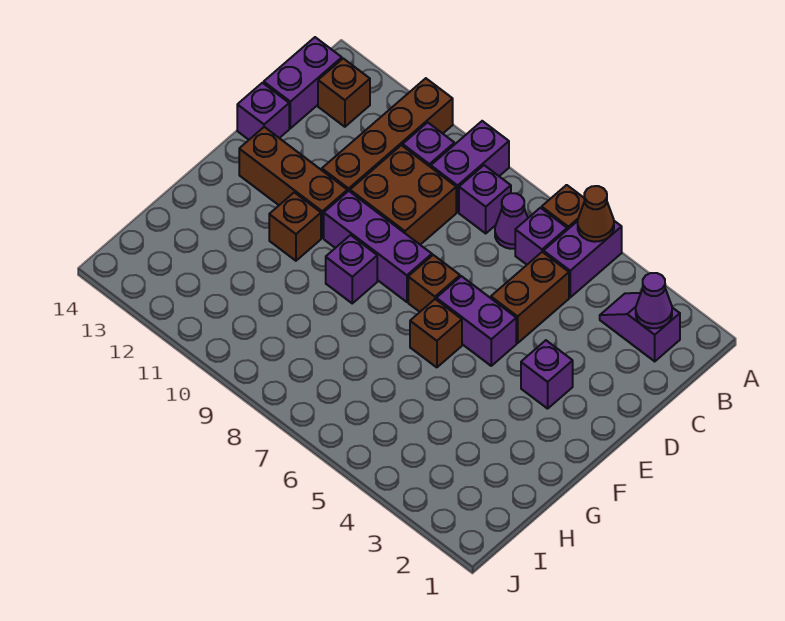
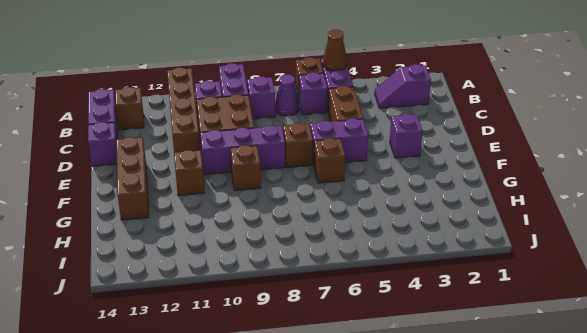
purple cone B2 level 2 -> none
brown brick E11:E13 level 1 -> brown brick E13:G13 level 1
purple brick F9 level 1 -> brown brick F9 level 1

